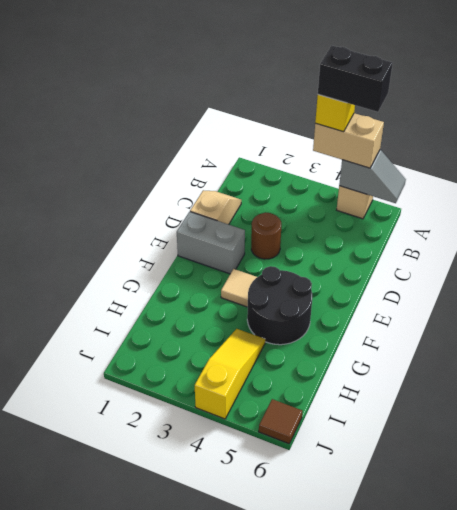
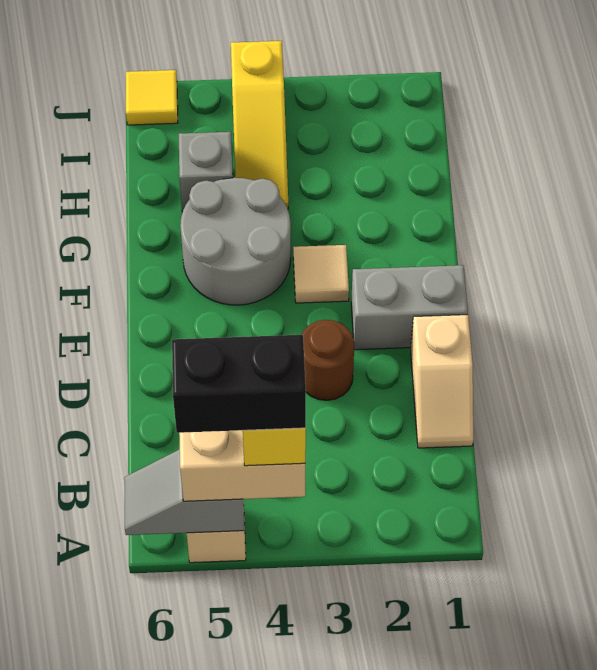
black round brick F4:G5 level 1 -> grey round brick F4:G5 level 1
none -> grey brick H5 level 1
brown tile J6 level 1 -> yellow tile J6 level 1

